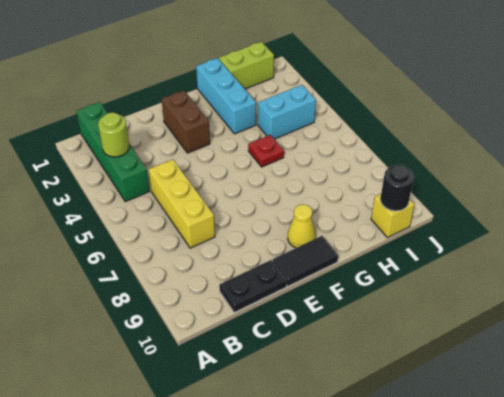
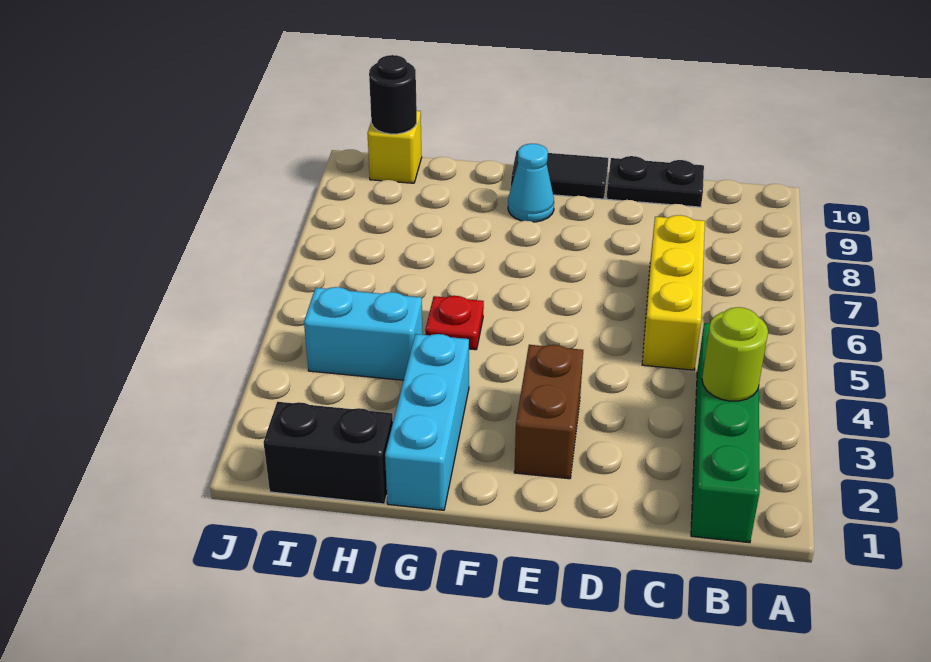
yellow cone F9 level 1 -> cyan cone F9 level 1
lime brick H1:I1 level 1 -> black brick H1:I1 level 1

